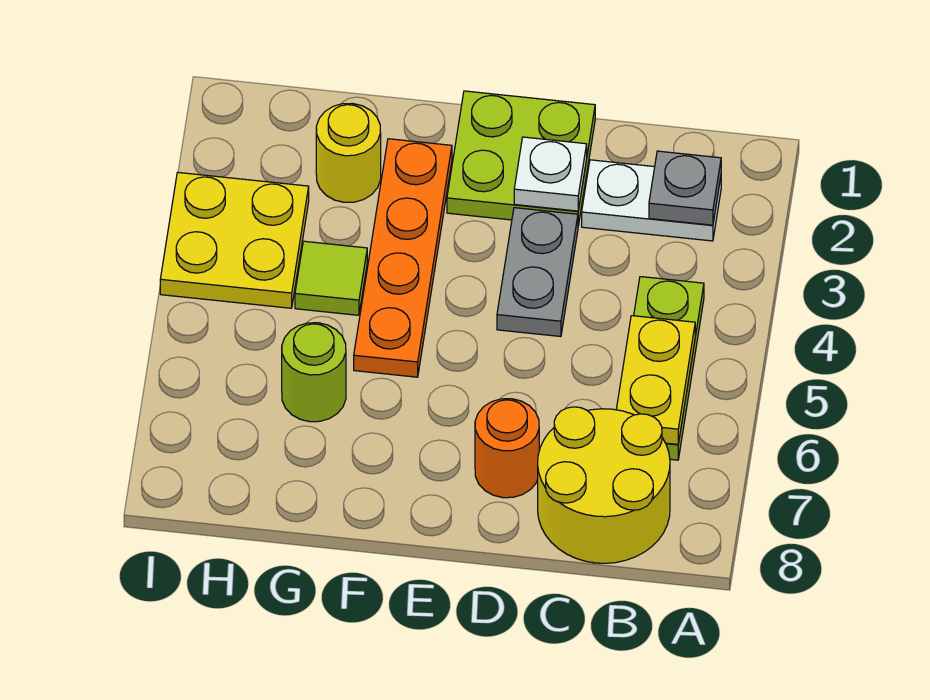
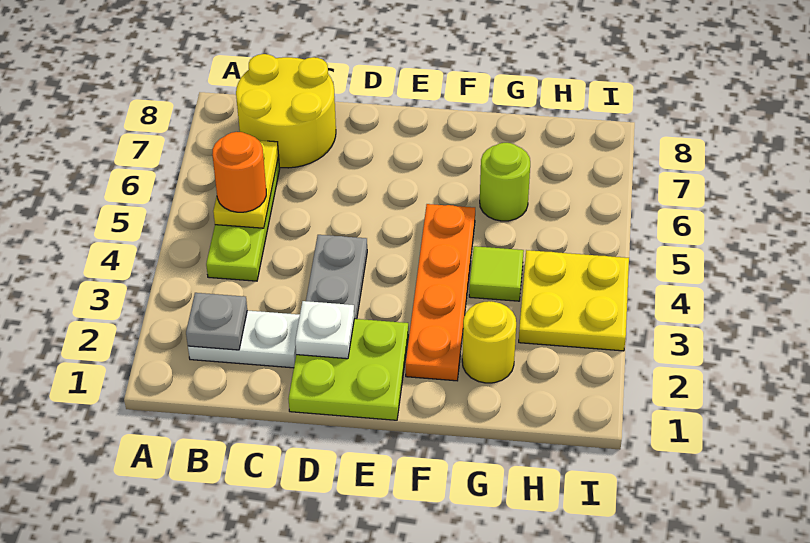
orange round brick D7 level 1 -> orange round brick B5 level 3

